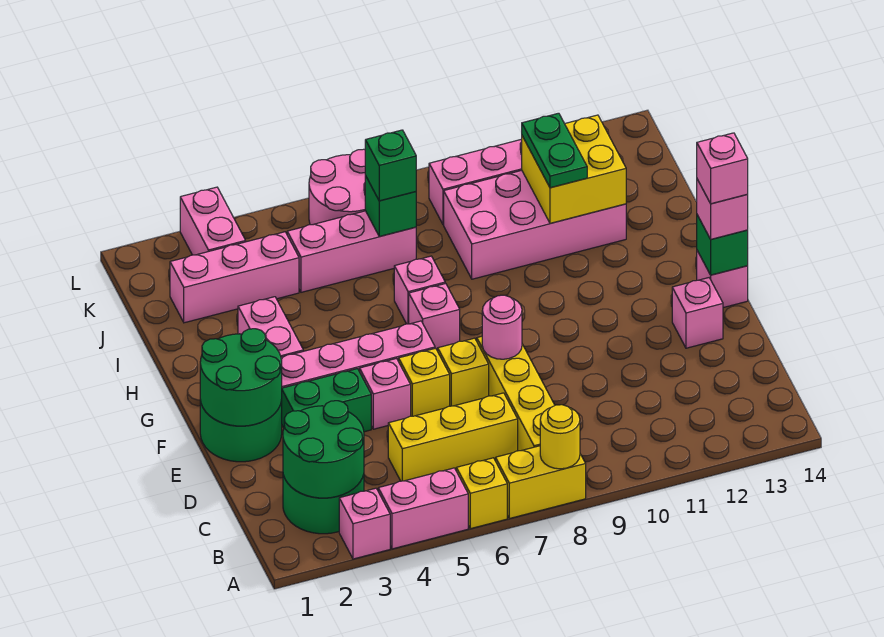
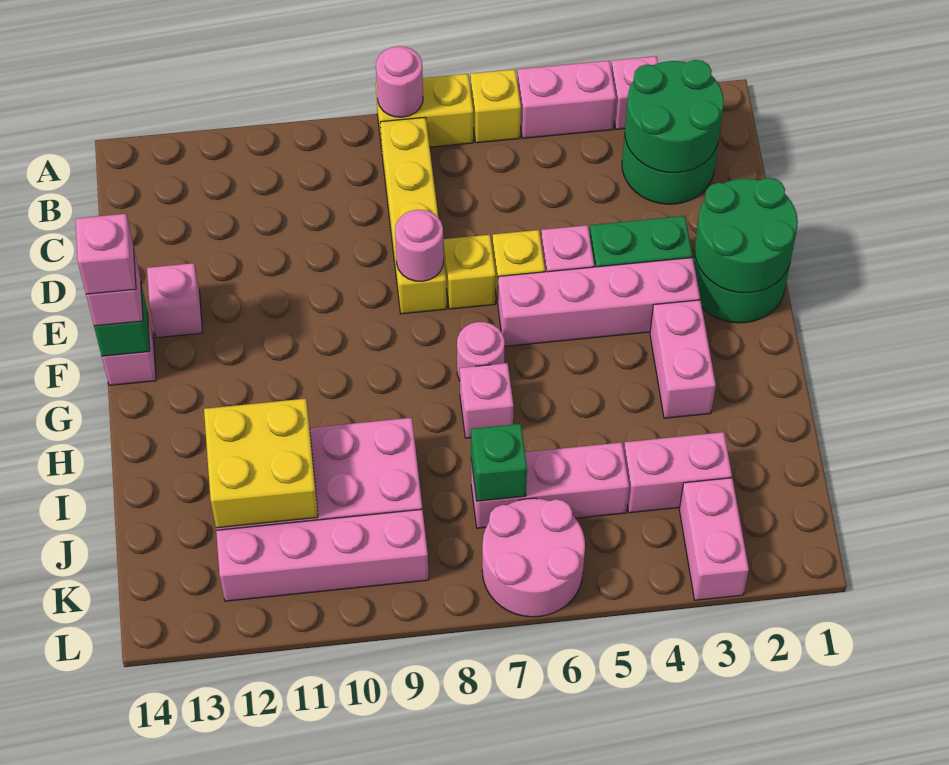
yellow round brick A8 level 2 -> pink round brick A8 level 2
yellow brick C5:C7 level 1 -> none
pink brick G7 level 1 -> pink round brick G7 level 1
green plate I11:J11 level 3 -> none
pink brick J2:J4 level 1 -> pink brick J3:J4 level 1
green brick J7 level 3 -> none

